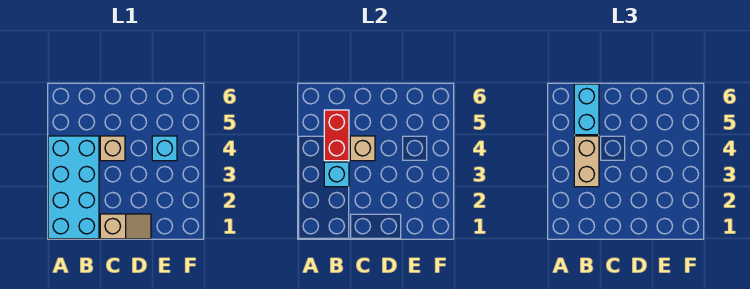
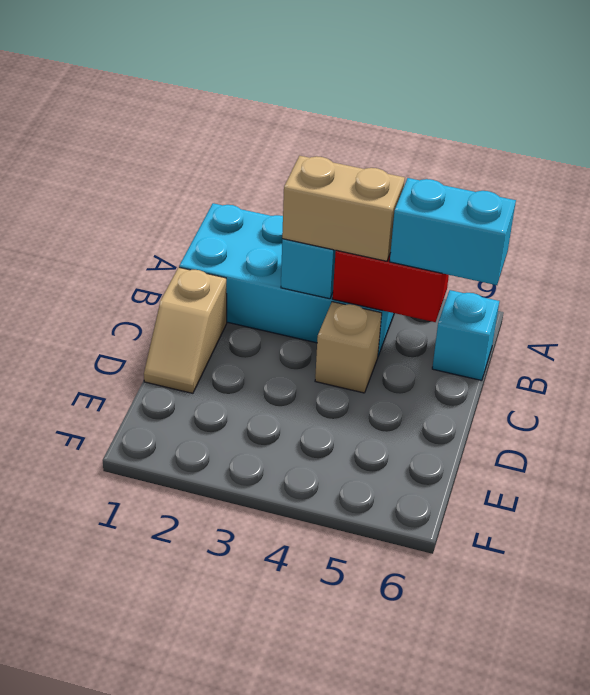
tan brick C4 level 2 -> none
cyan brick E4 level 1 -> cyan brick B6 level 1

